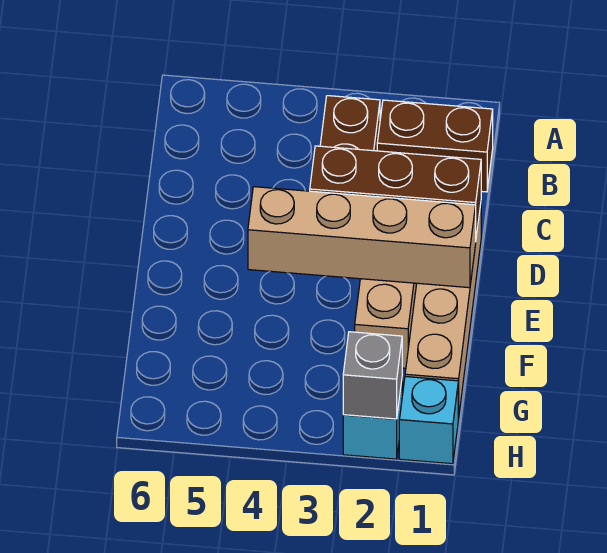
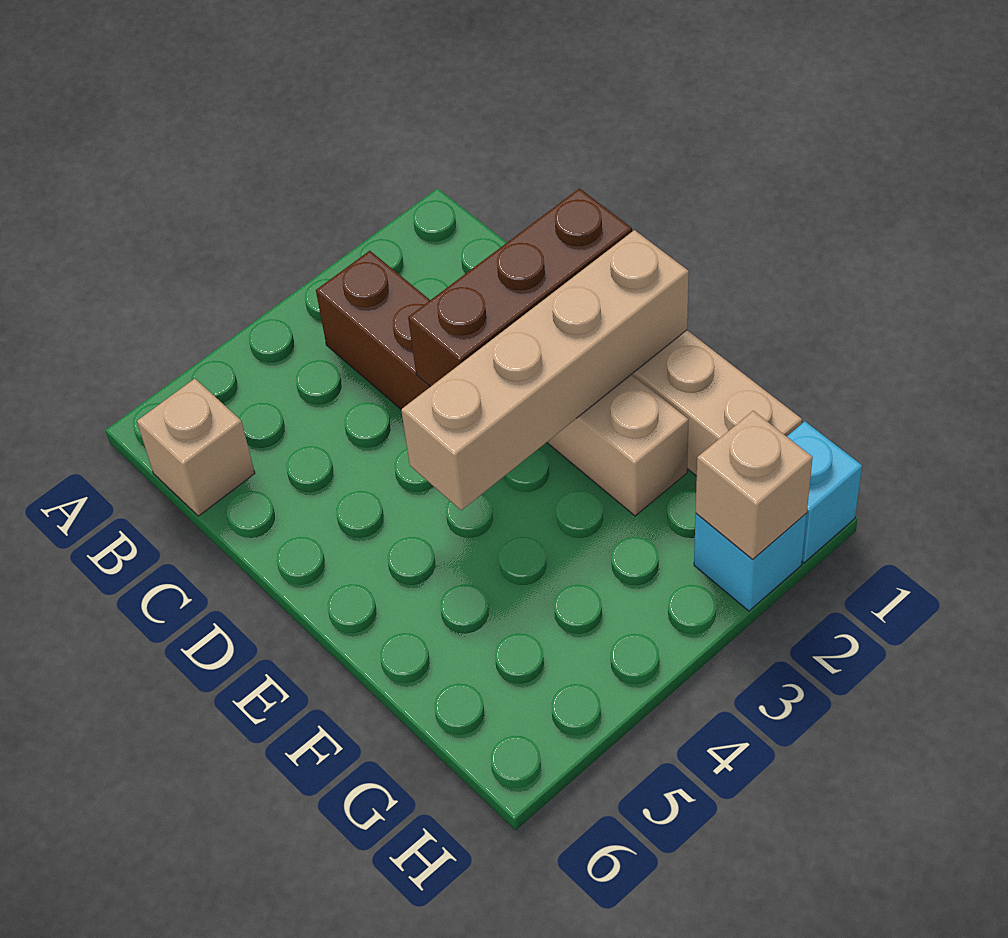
brown brick B1:B2 level 1 -> none
none -> tan brick B6 level 1
grey brick H2 level 2 -> tan brick H2 level 2

